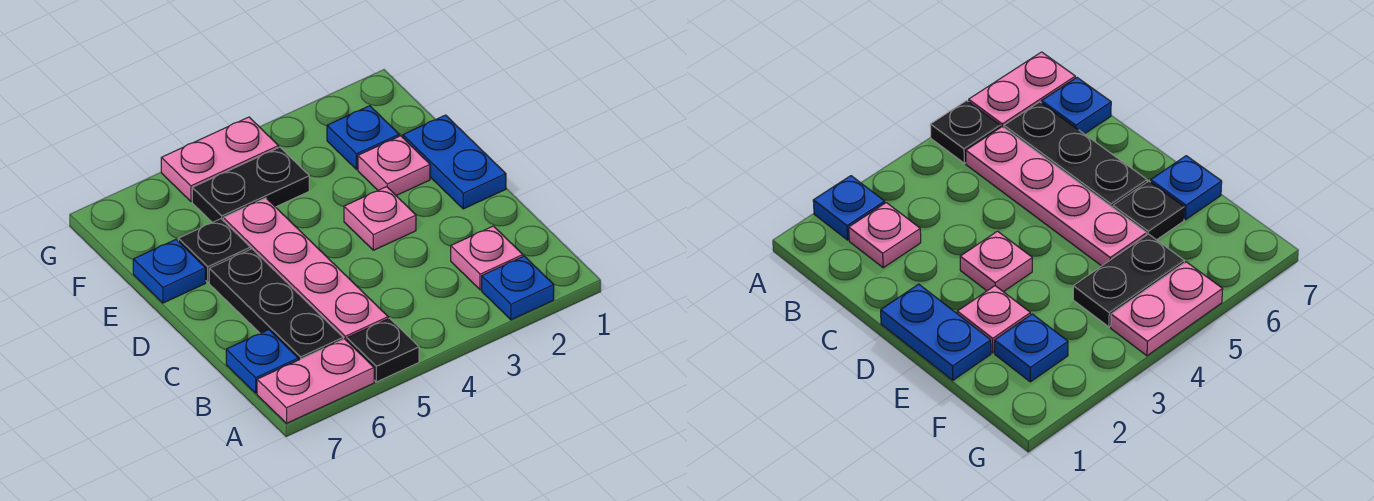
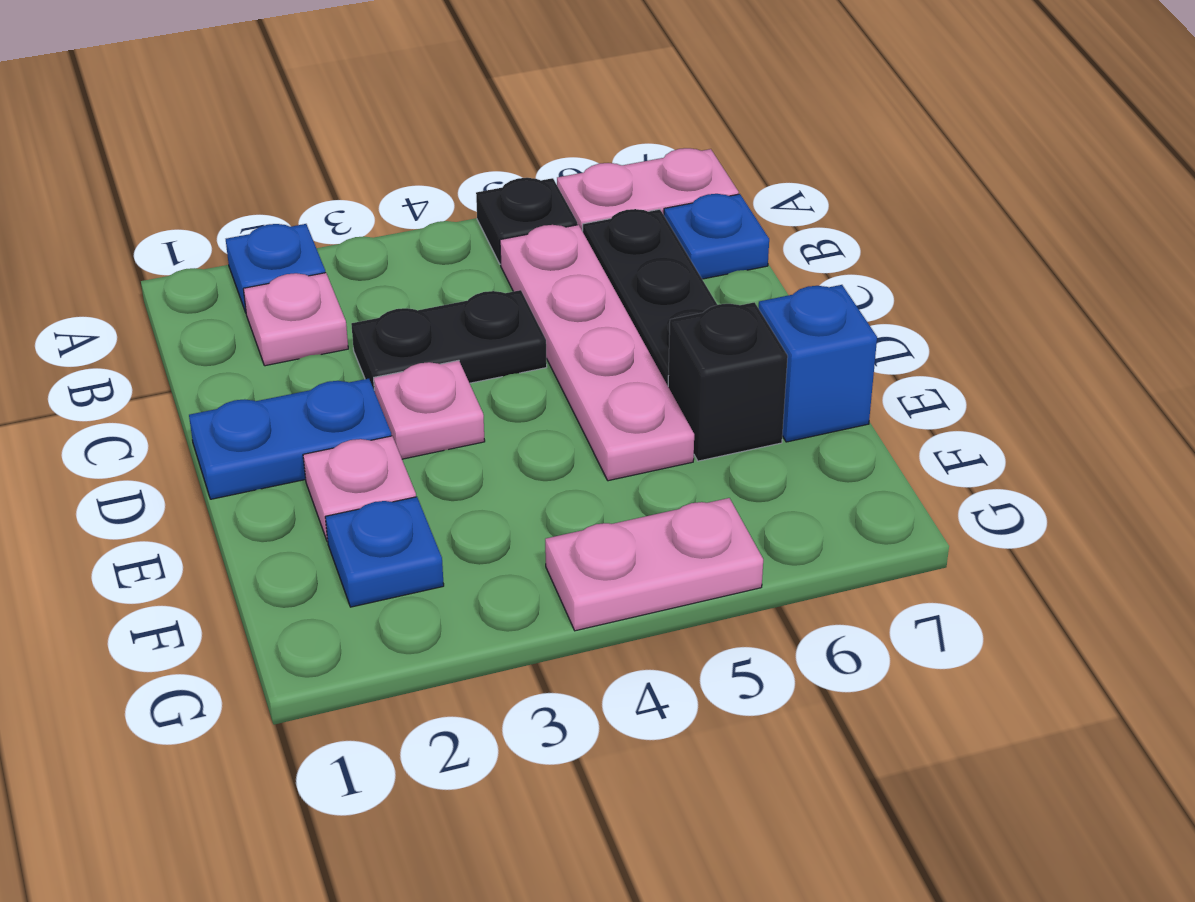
blue plate D1:E1 level 1 -> blue plate D1:D2 level 1
black plate E6 level 1 -> black brick E6 level 1
blue plate E7 level 1 -> blue brick E7 level 1
black plate F4:F5 level 1 -> black plate C3:C4 level 1

